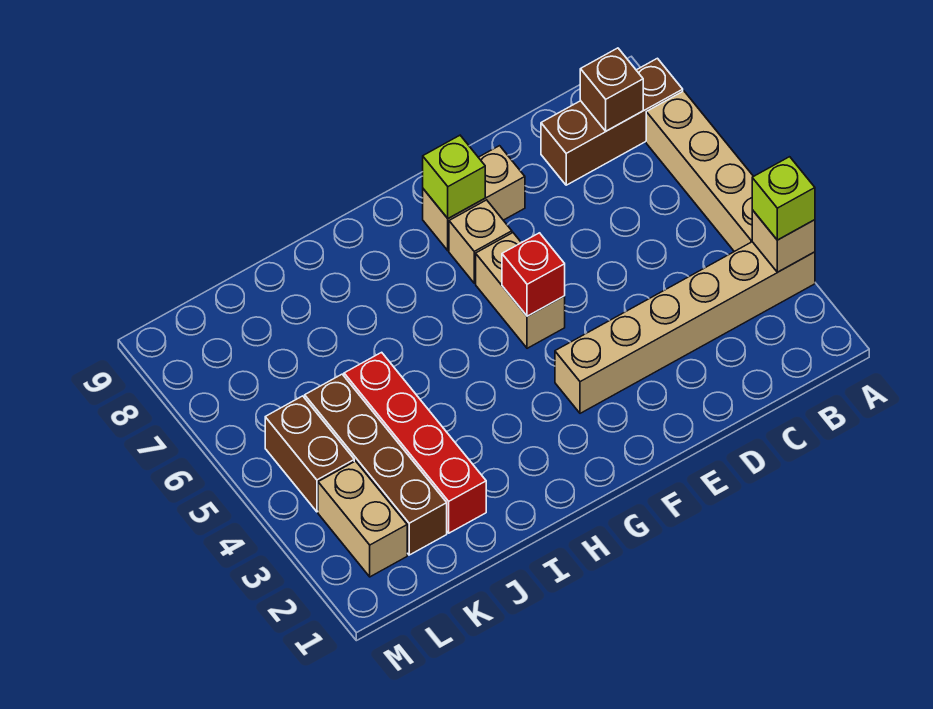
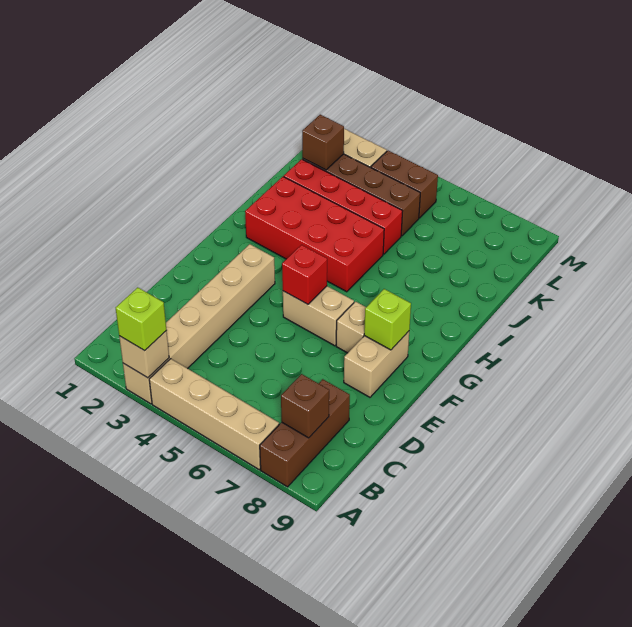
none -> red brick H2:I5 level 1
none -> brown brick K2 level 2

